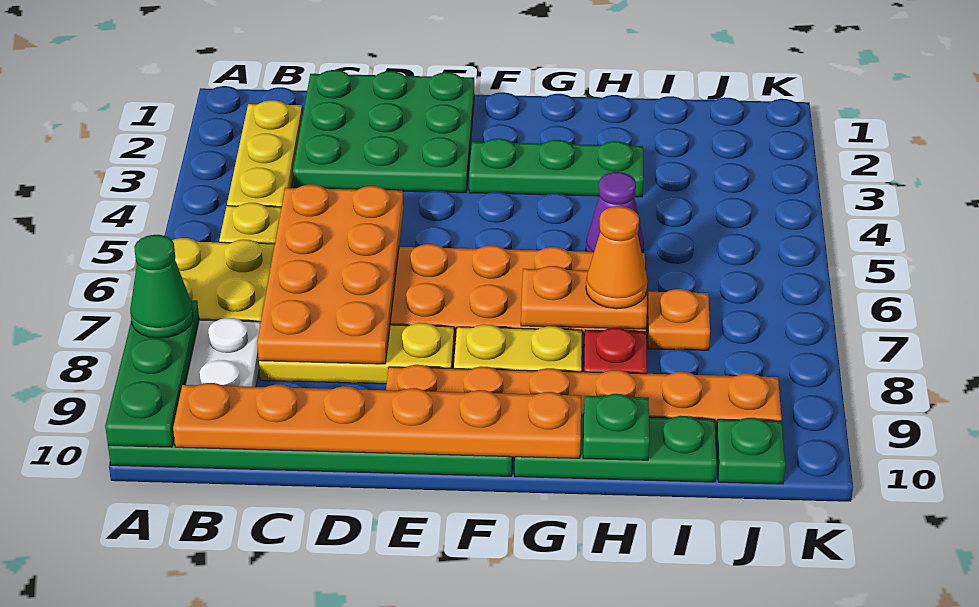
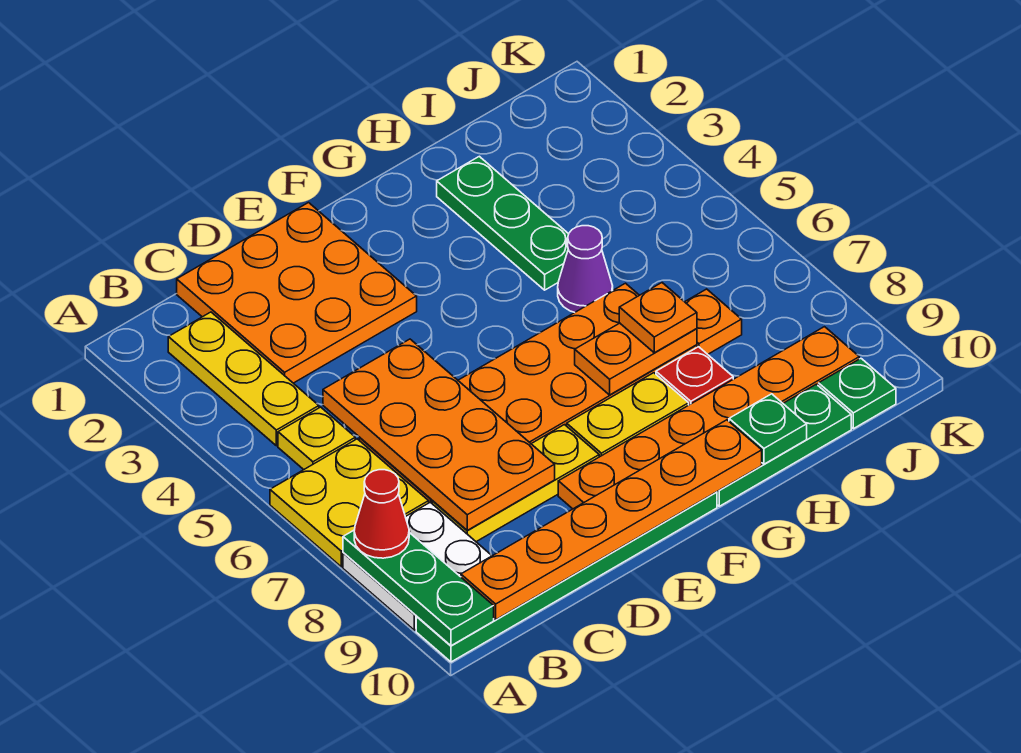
green cone A8 level 3 -> red cone A8 level 3
green plate C1:E3 level 1 -> orange plate C1:E3 level 1
green plate F3:H3 level 1 -> green plate H2:H4 level 1
orange cone H7 level 3 -> orange plate H7 level 3

